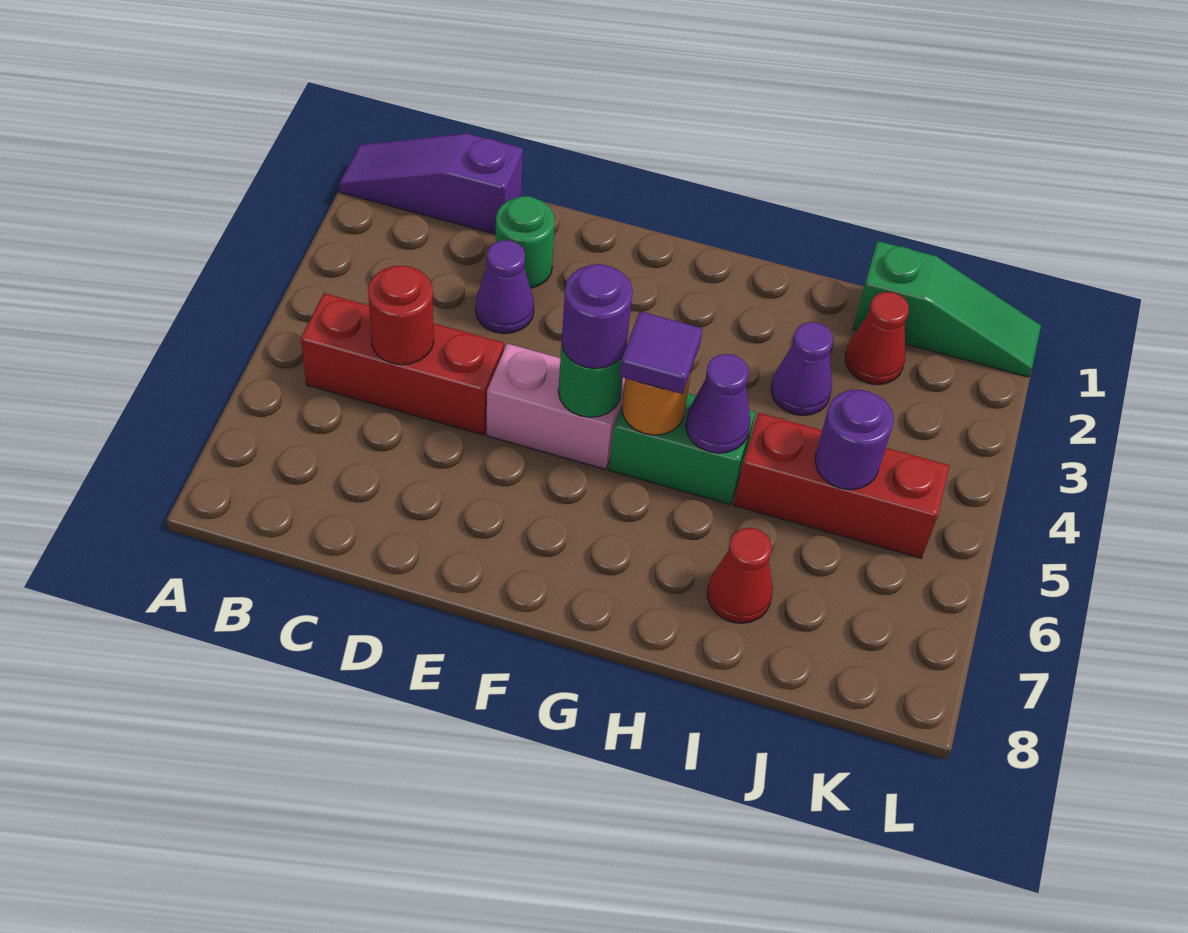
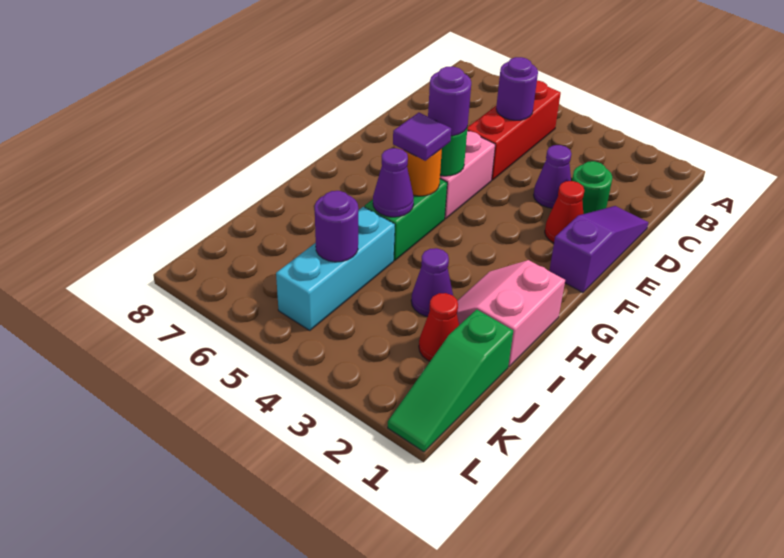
purple slope A1:C1 level 1 top C -> purple slope D1:F1 level 1 top F
red round brick C5 level 2 -> purple round brick C5 level 2
none -> pink slope H1:I2 level 1 top 1
red brick I5:K5 level 1 -> cyan brick I5:K5 level 1
red cone I7 level 1 -> red cone E2 level 1

